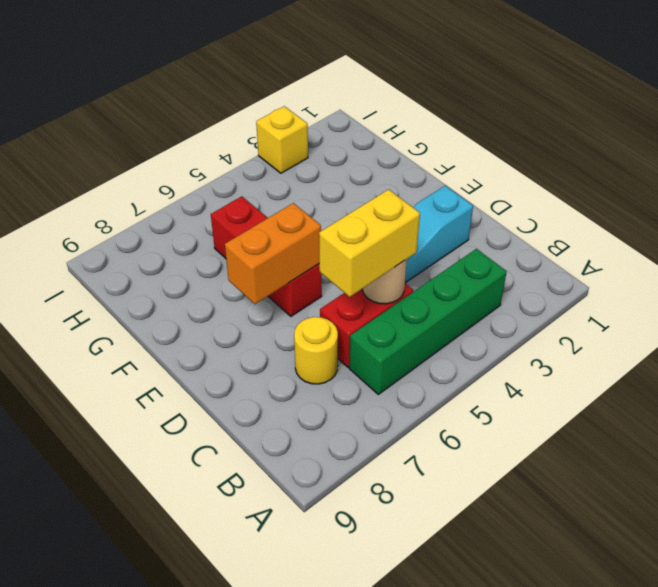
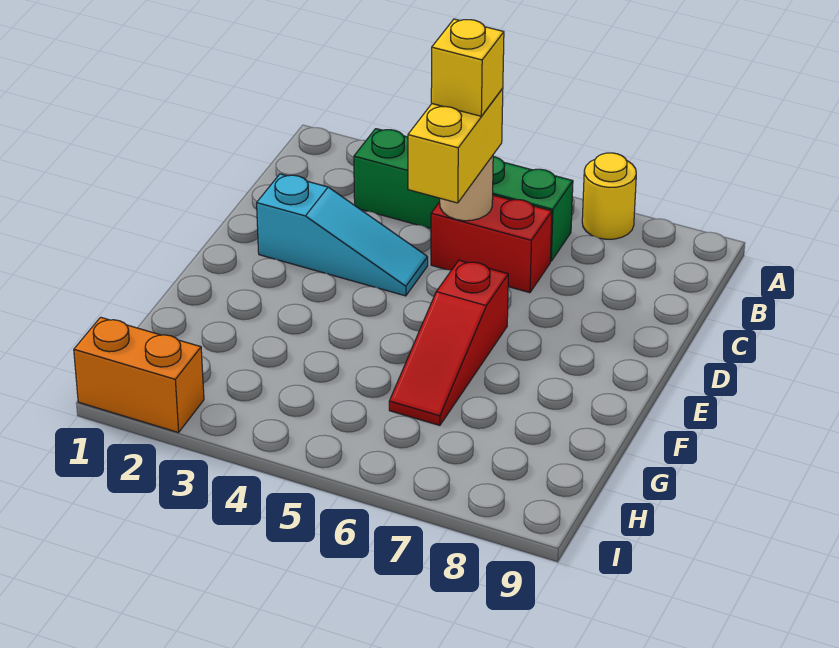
yellow brick C5:C6 level 3 -> yellow brick C5:D5 level 3
yellow round brick C7 level 1 -> yellow round brick A7 level 1
red brick E6:G6 level 1 -> red slope E6:G6 level 1 top E
orange brick E6:E7 level 2 -> orange brick I1:I2 level 1
yellow brick I3 level 1 -> yellow brick C5 level 4

